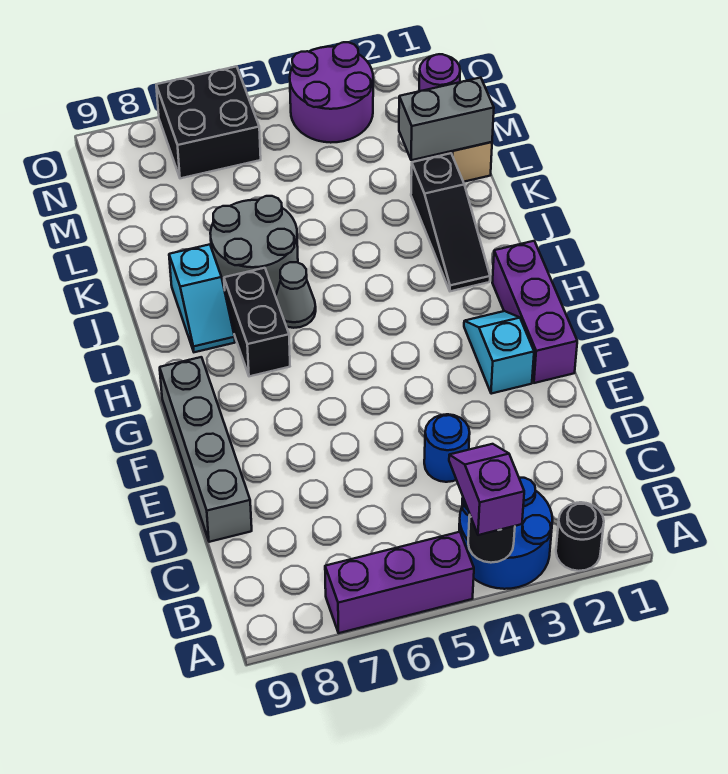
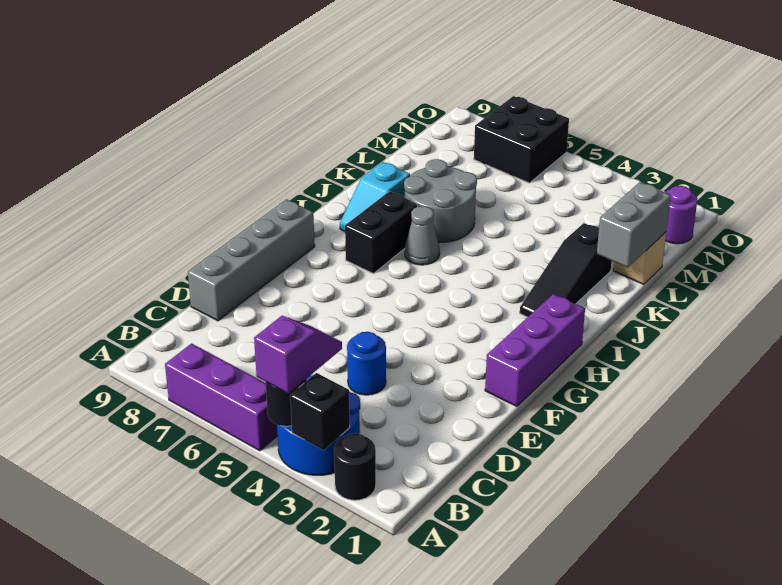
none -> black brick A3 level 2
cyan slope F2:G2 level 1 top F -> none
grey brick L1:L2 level 2 -> grey brick K1:L1 level 2
purple round brick N3:O4 level 1 -> none

